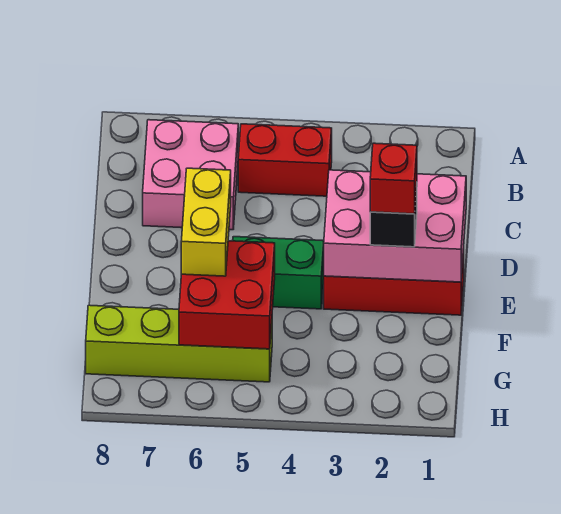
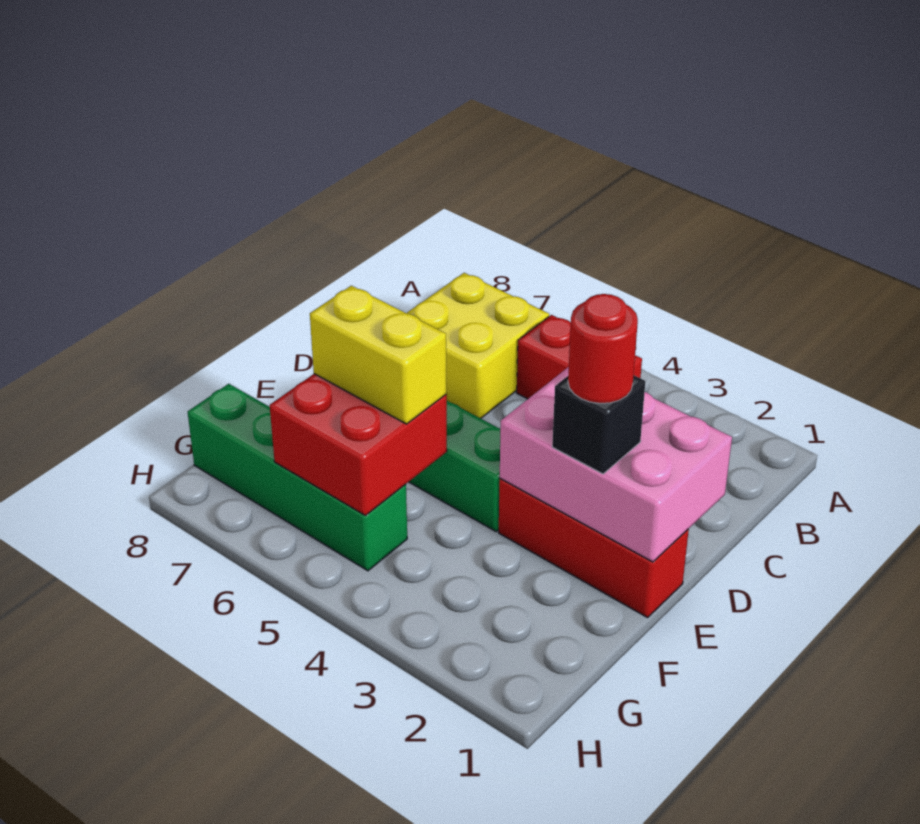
pink brick B6:C7 level 1 -> yellow brick B6:C7 level 1
red brick E2 level 4 -> red round brick E2 level 4
yellow brick E6:F6 level 3 -> yellow brick F5:F6 level 3
lime brick G5:G8 level 1 -> green brick G5:G8 level 1

